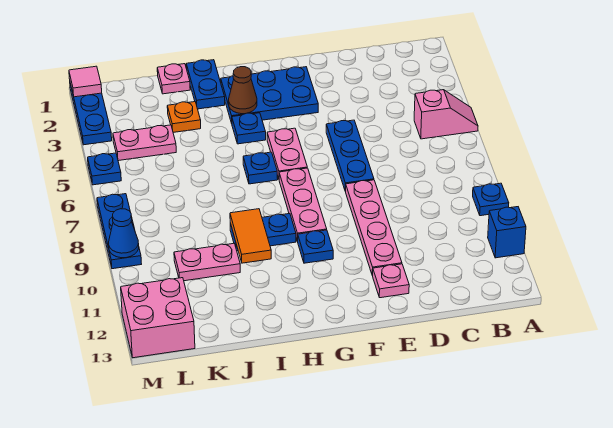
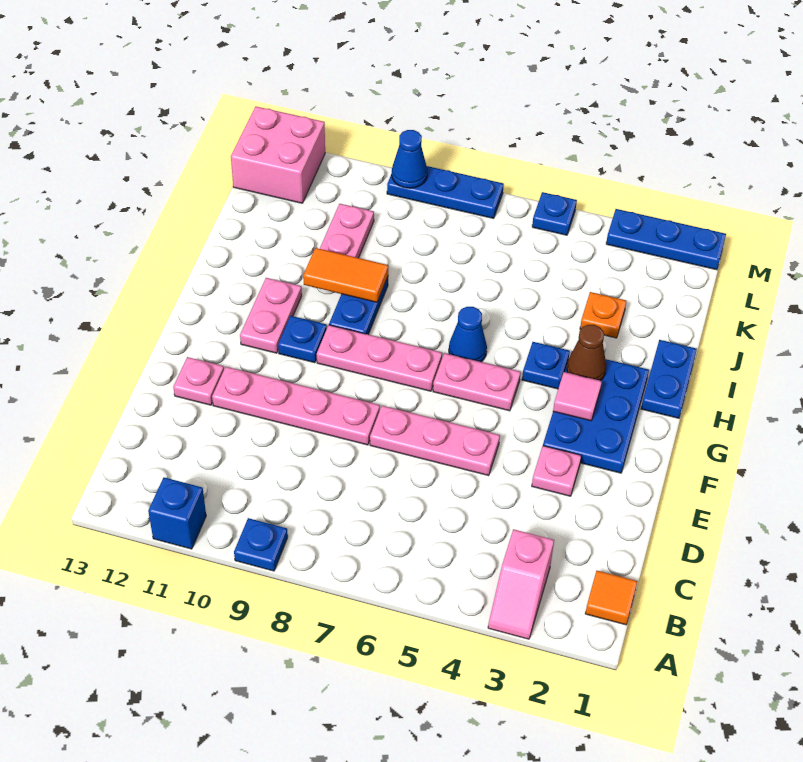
pink slope A5:B5 level 1 top B -> pink slope A3:B3 level 1 top B
none -> orange tile B1 level 1
blue plate E5:E7 level 1 -> pink plate E5:E7 level 1
blue plate H6 level 1 -> blue cone H6 level 1
blue plate I1:I2 level 1 -> blue plate H1:I1 level 1
pink plate J1 level 1 -> pink plate E3 level 1
pink plate K4:L4 level 1 -> pink plate G11:H11 level 1
pink tile M1 level 2 -> pink tile G3 level 2

